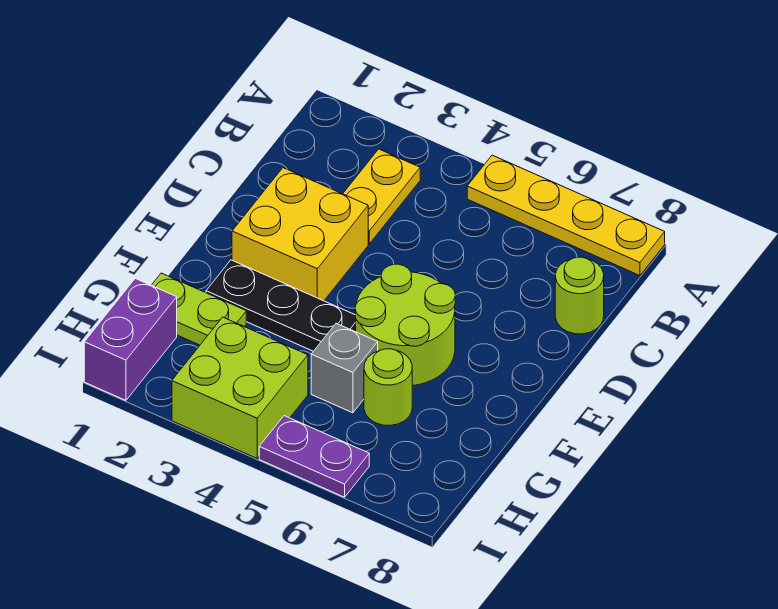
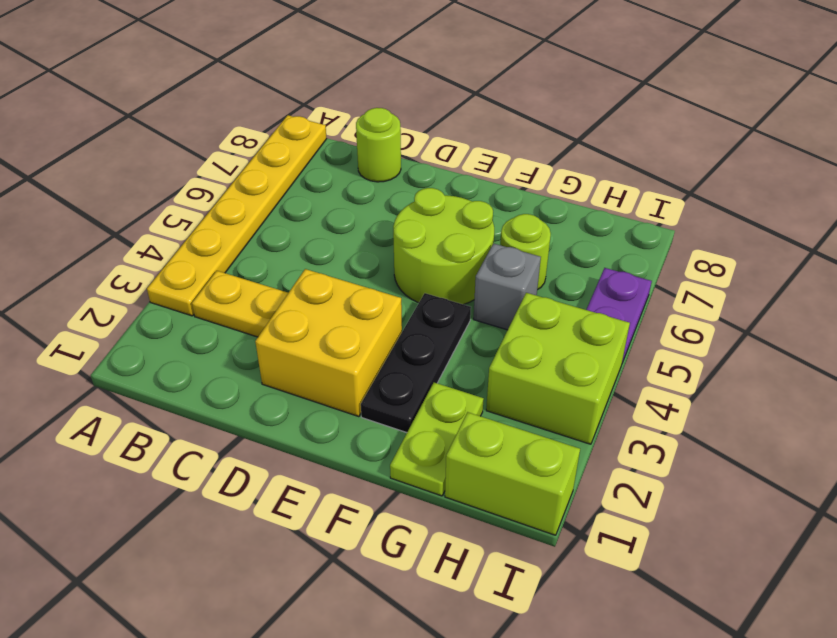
yellow plate A5:A8 level 1 -> yellow plate A3:A8 level 1
purple brick H1:I1 level 1 -> lime brick H1:I1 level 1

